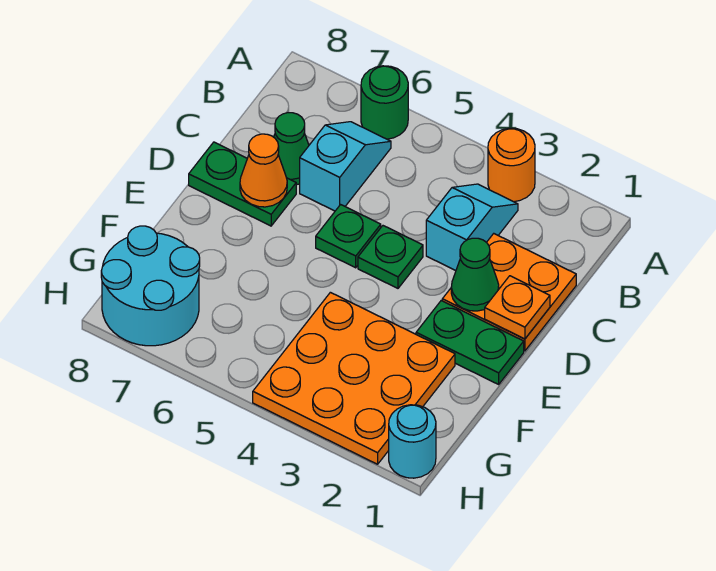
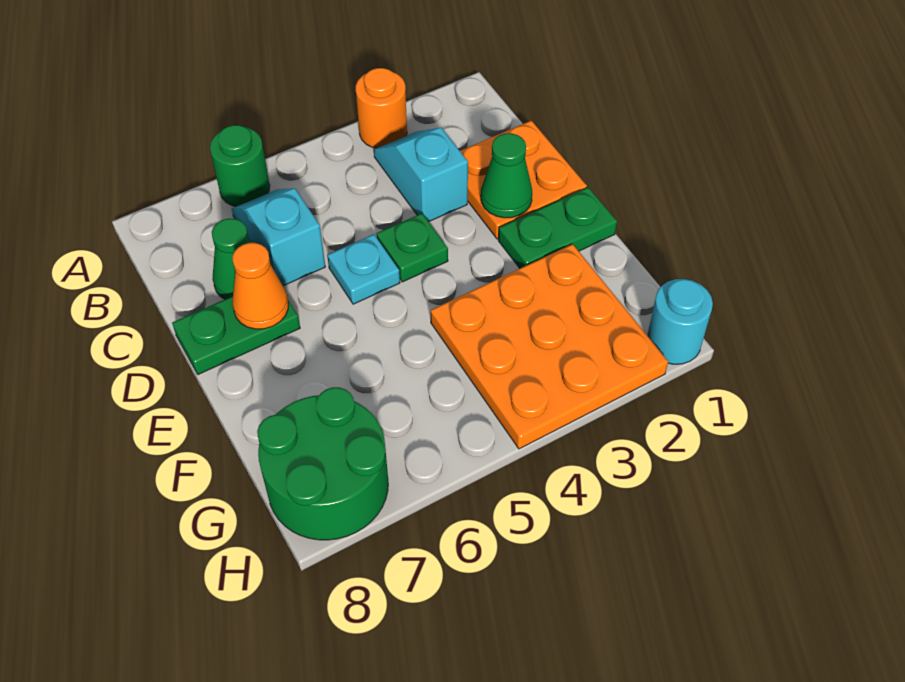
orange plate D1 level 2 -> none
green plate D5 level 1 -> cyan plate D5 level 1
cyan round brick G7:H8 level 1 -> green round brick G7:H8 level 1

